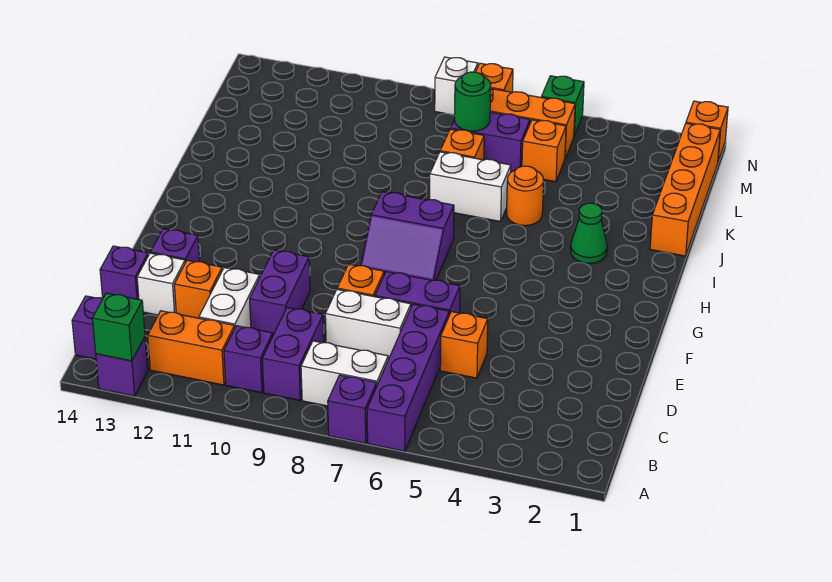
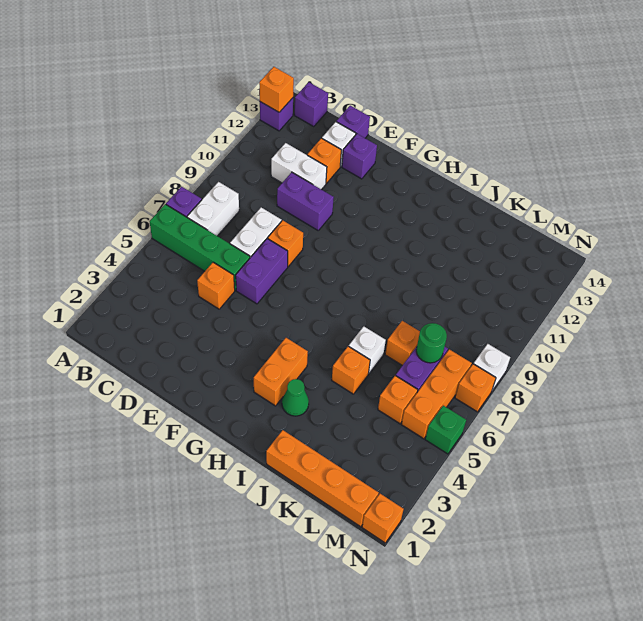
purple brick A6:D6 level 1 -> green brick A6:D6 level 1
green brick A13 level 2 -> orange brick A13 level 2
purple brick B9:C9 level 1 -> none
purple brick B10 level 1 -> none
orange brick B11:B12 level 1 -> orange brick H3:H4 level 1
purple slope G7:H8 level 1 top H -> none
orange round brick J5 level 1 -> orange brick J5 level 1
white brick J6:J7 level 1 -> white brick J6 level 1

